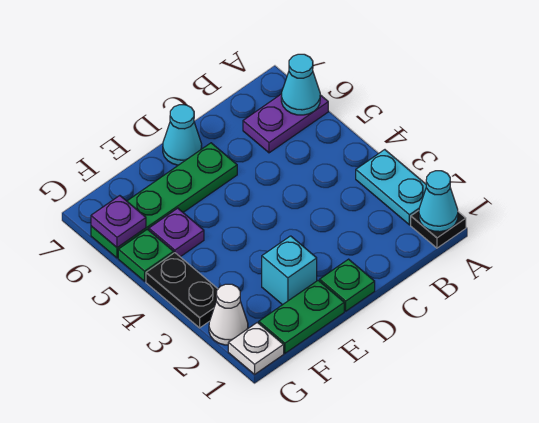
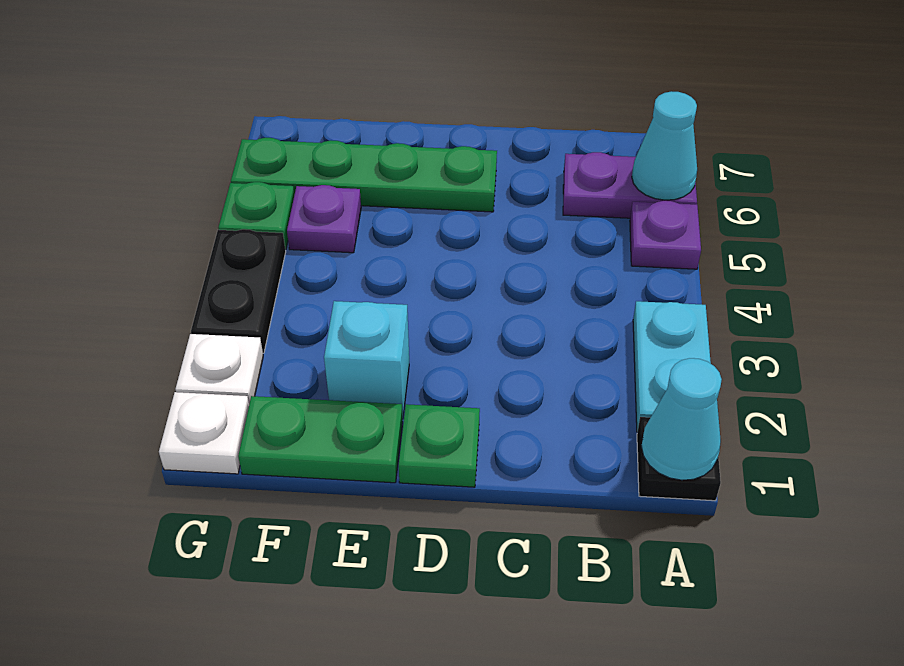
cyan cone D7 level 1 -> none
white cone G2 level 1 -> white plate G2 level 1
purple plate G6 level 2 -> purple plate A5 level 1

